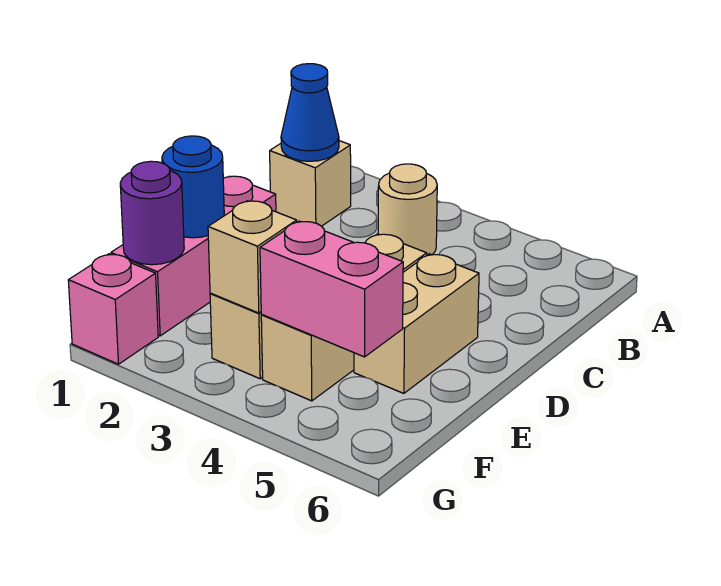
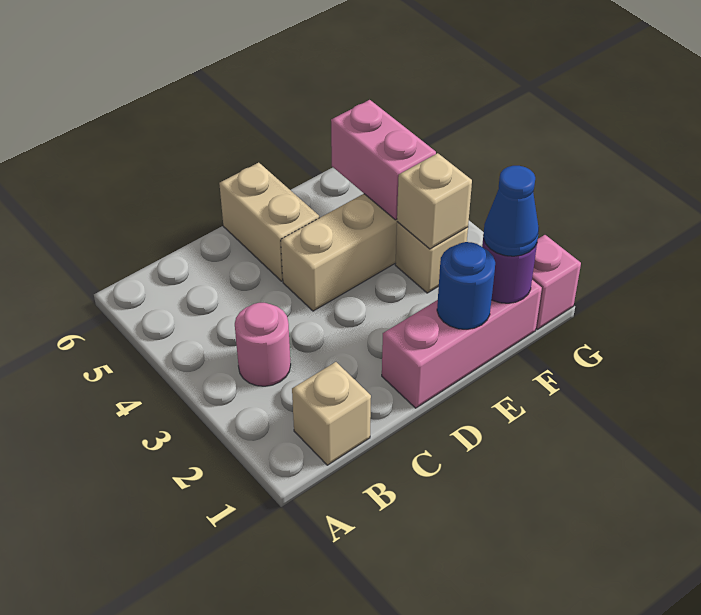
blue cone B1 level 2 -> blue cone F1 level 3
tan round brick B3 level 1 -> pink round brick B3 level 1
tan brick D5:E5 level 1 -> tan brick D5:D6 level 1

